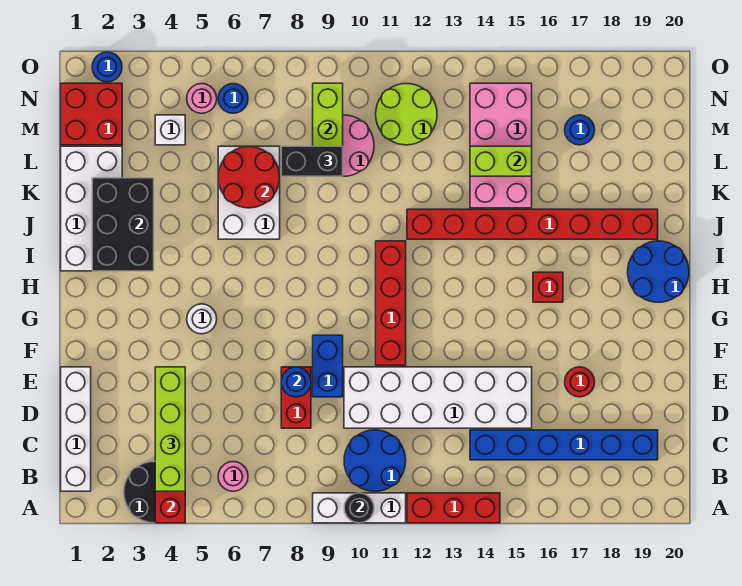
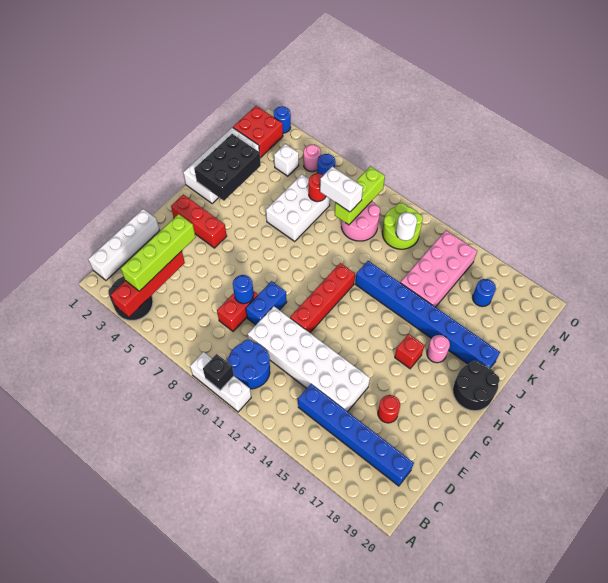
black round brick A10 level 2 -> black brick A10 level 2
red brick A12:A14 level 1 -> red brick G2:G4 level 1
pink round brick B6 level 1 -> pink round brick I17 level 1
white round brick G5 level 1 -> white round brick M12 level 2
blue round brick H19:I20 level 1 -> black round brick H19:I20 level 1
red brick J12:J19 level 1 -> blue brick J12:J19 level 1
red round brick K6:L7 level 2 -> red round brick L7 level 2
black brick L8:L9 level 3 -> white brick L8:L9 level 3
lime brick L14:L15 level 2 -> none

